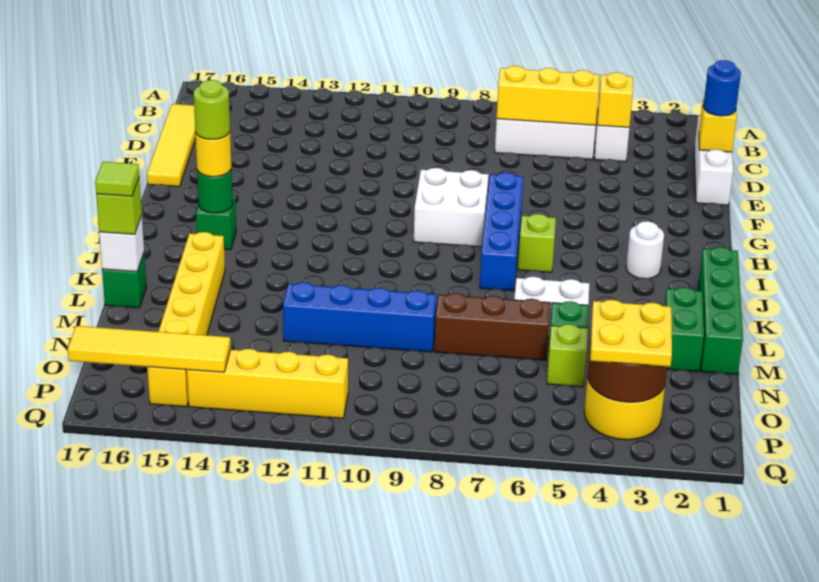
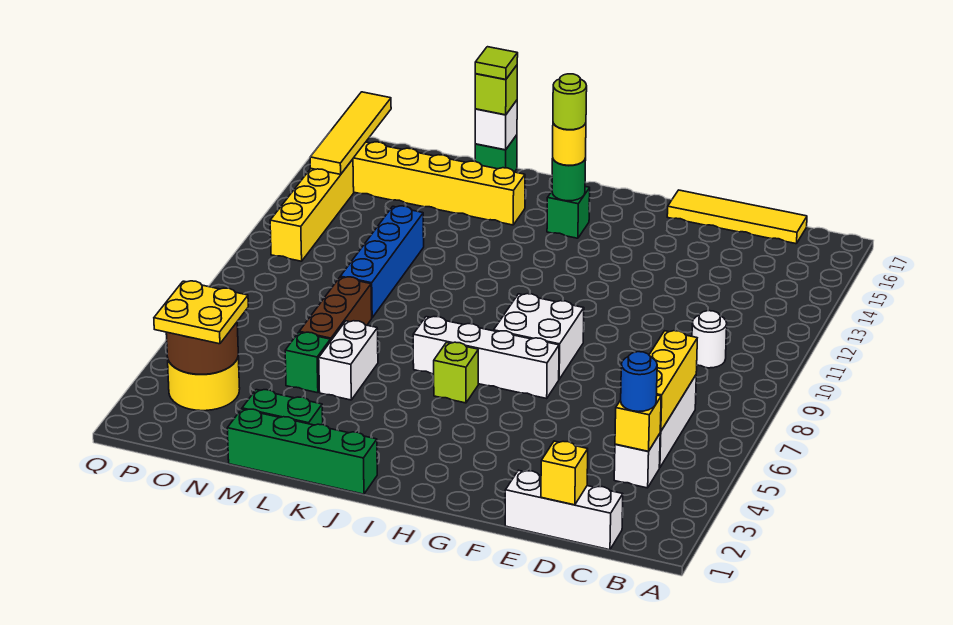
blue round brick D1 level 3 -> blue round brick C4 level 3
blue brick G7:J7 level 1 -> white brick G7:J7 level 1
white round brick I3 level 1 -> white round brick C10 level 1
lime brick N5 level 1 -> none

